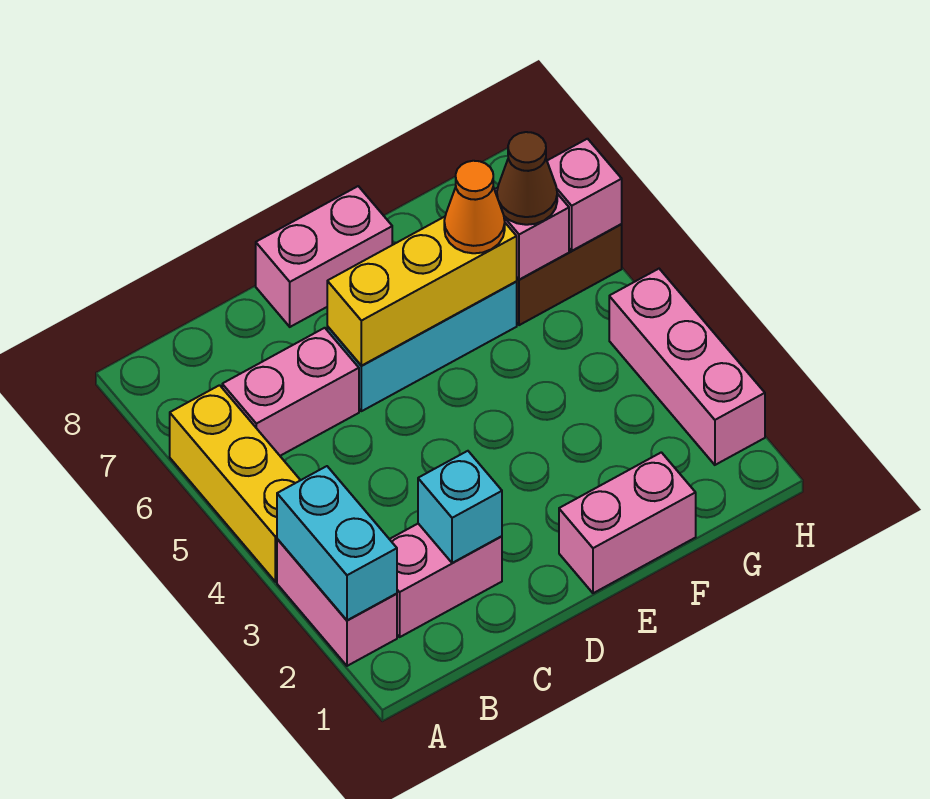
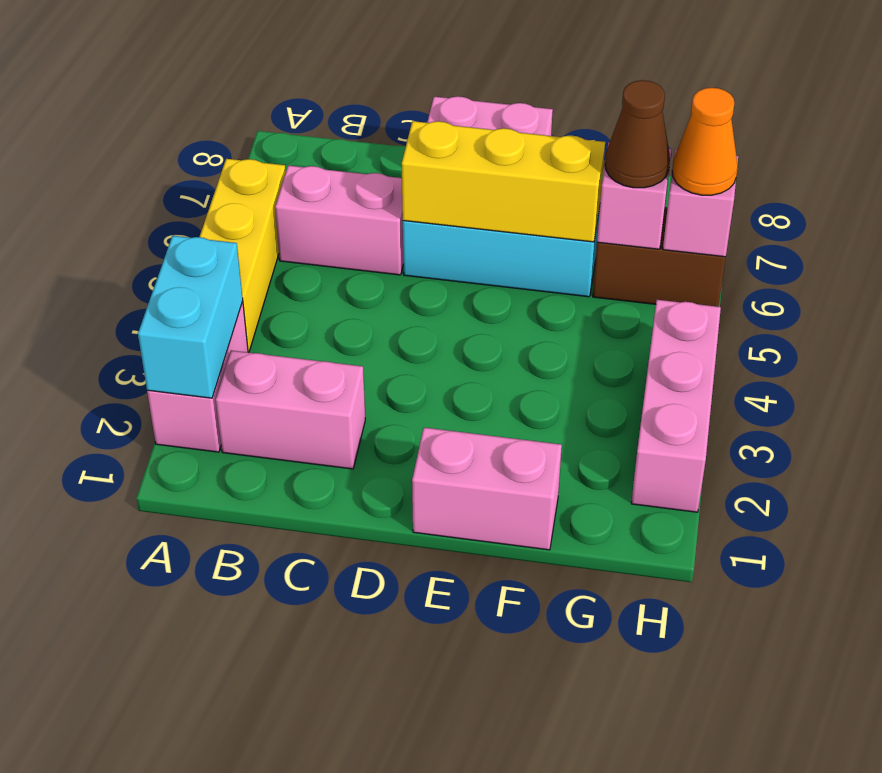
cyan brick C2 level 2 -> none
orange cone F6 level 3 -> orange cone H6 level 3

